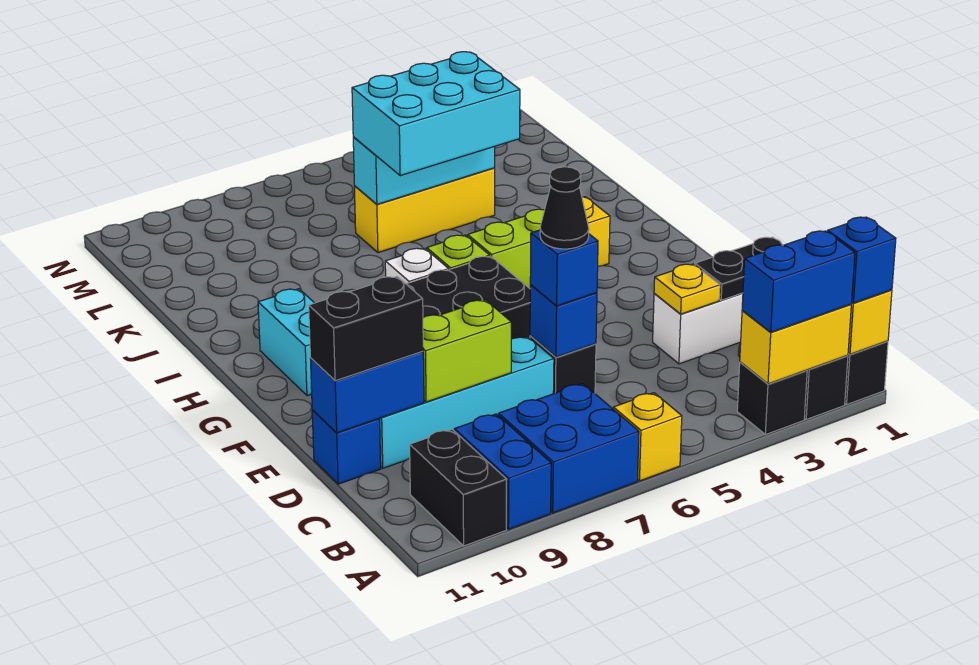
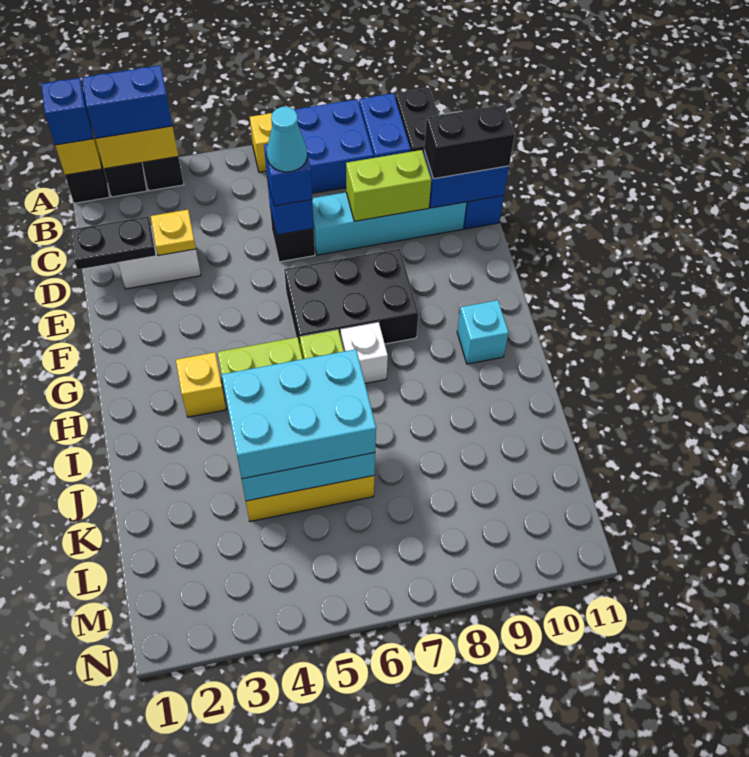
black cone D6 level 4 -> cyan cone D6 level 4
cyan brick G10:H10 level 1 -> cyan brick H10 level 1

